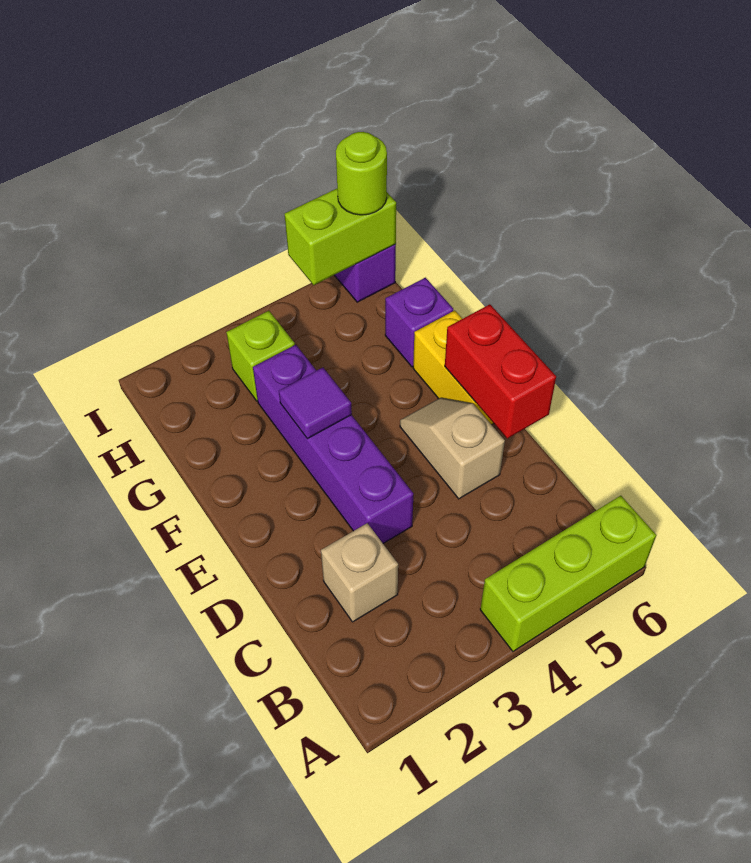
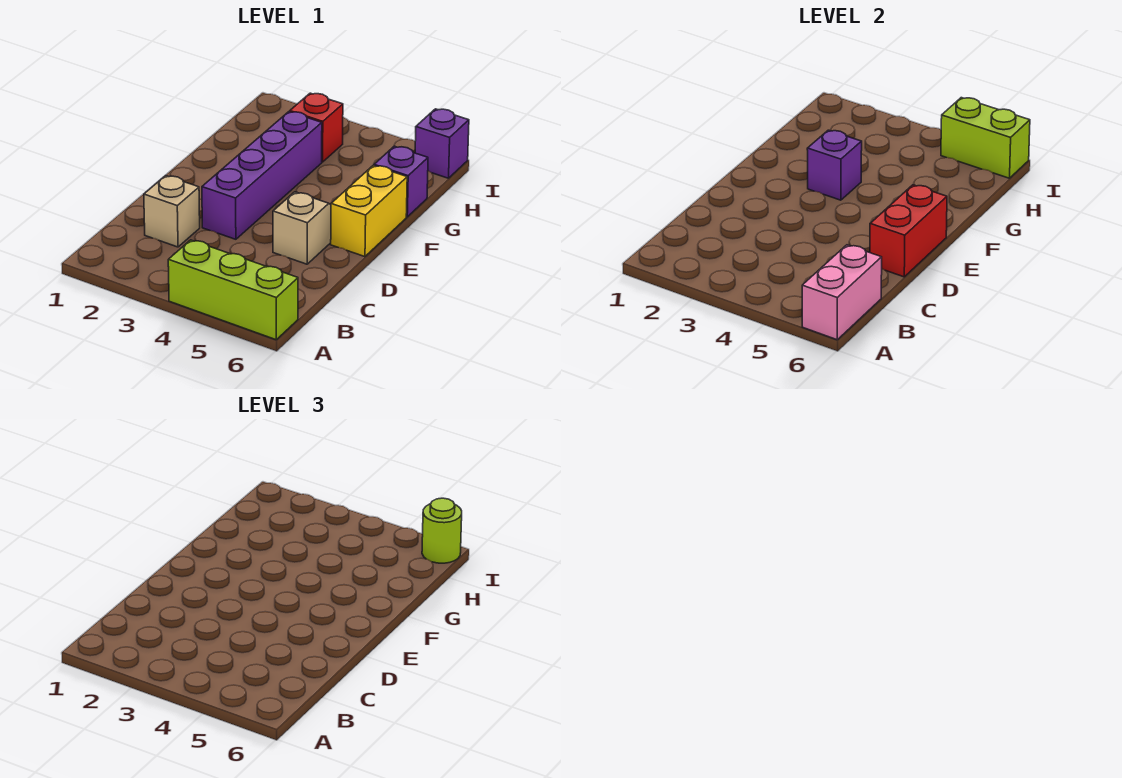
none -> pink brick A6:B6 level 2
purple tile F3 level 2 -> purple brick F3 level 2
lime brick H3 level 1 -> red brick H3 level 1

